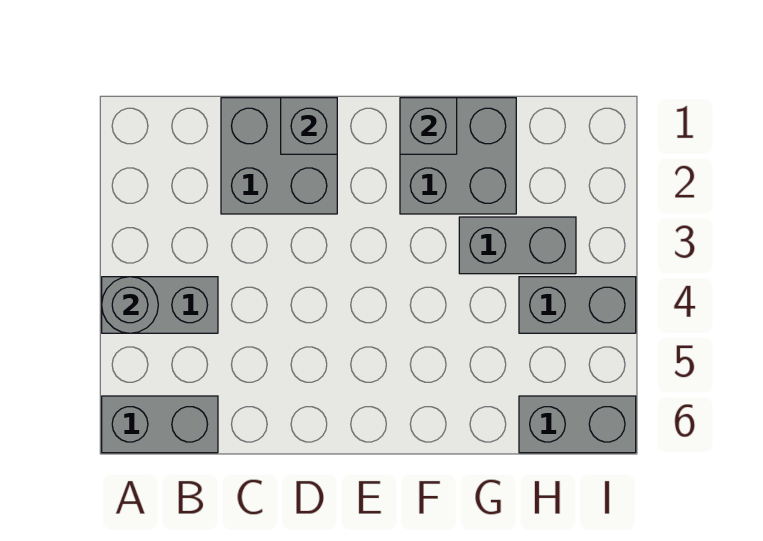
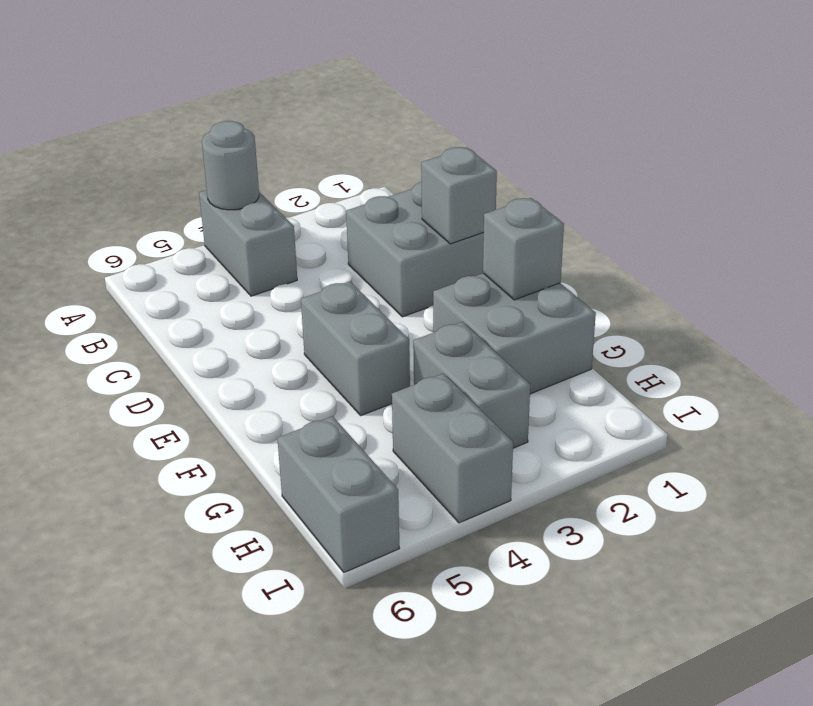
grey brick A6:B6 level 1 -> grey brick E4:F4 level 1

